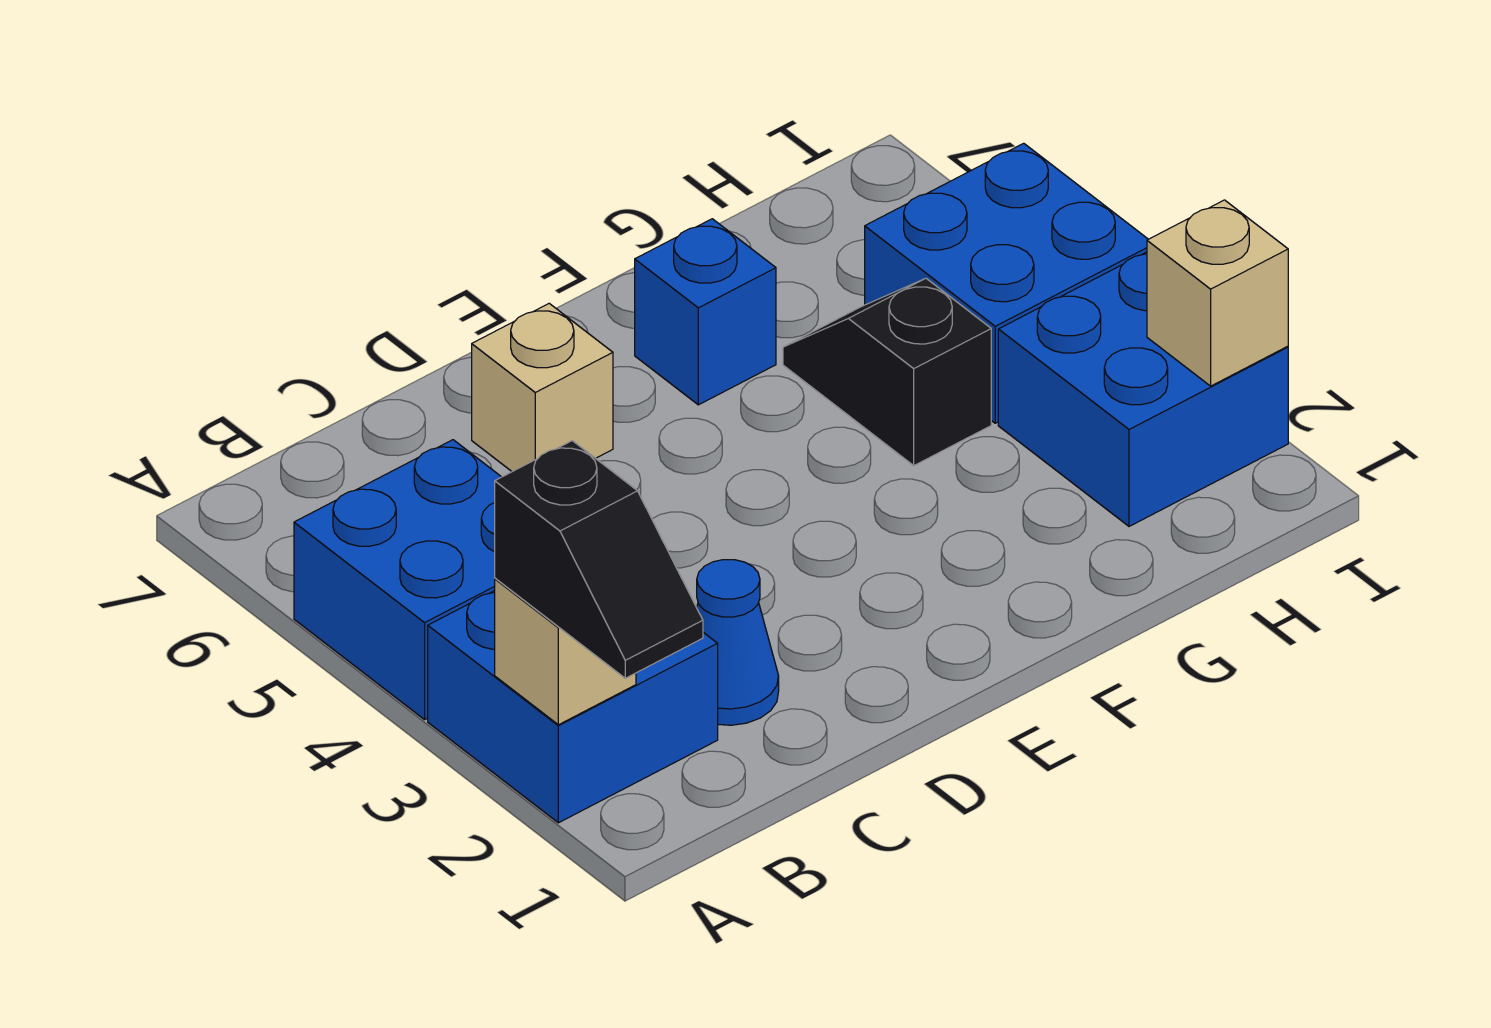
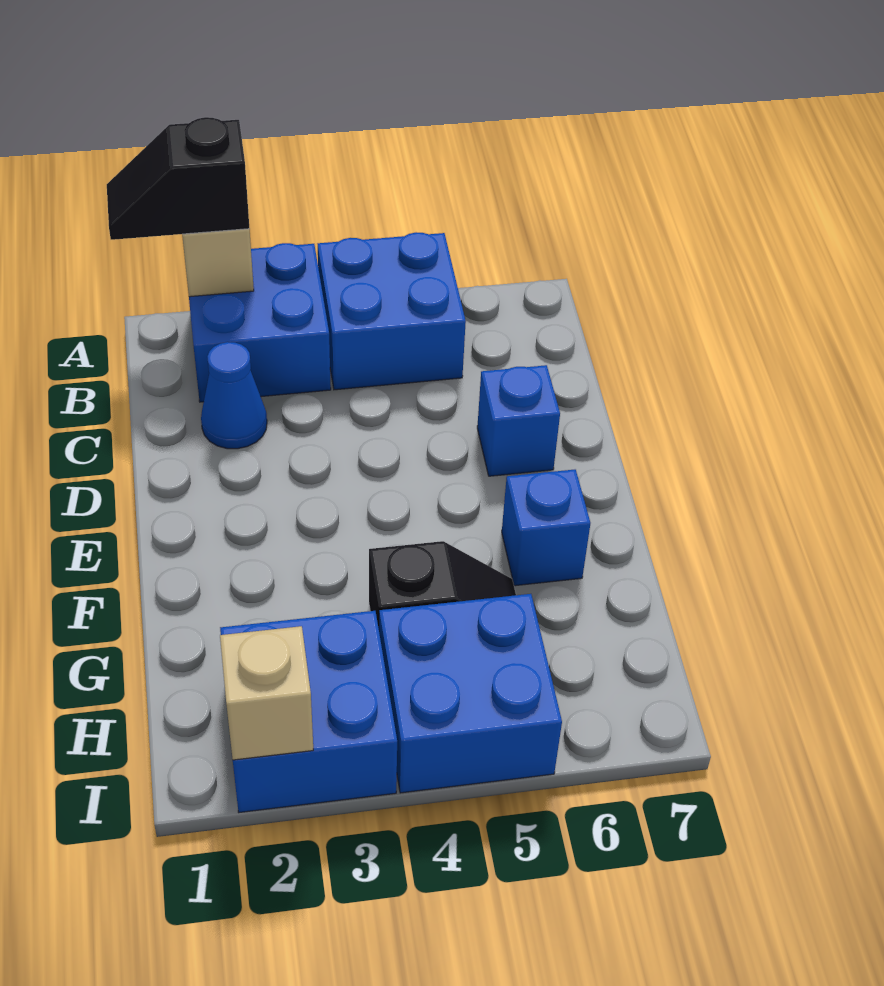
tan brick D6 level 1 -> blue brick D6 level 1

